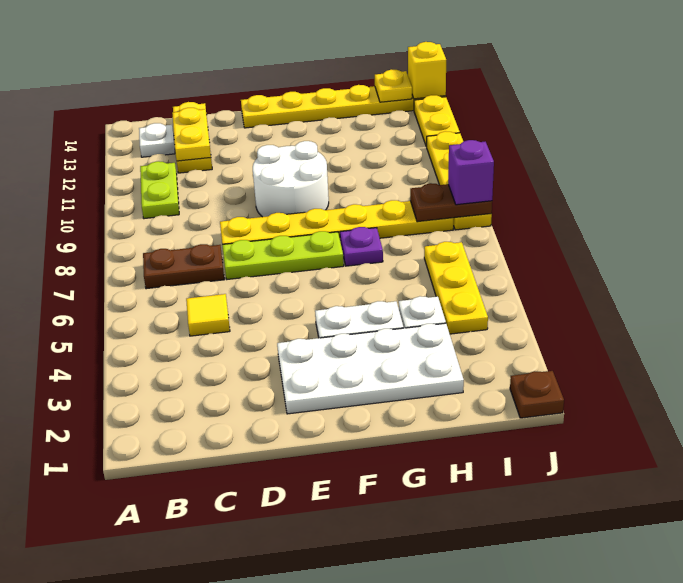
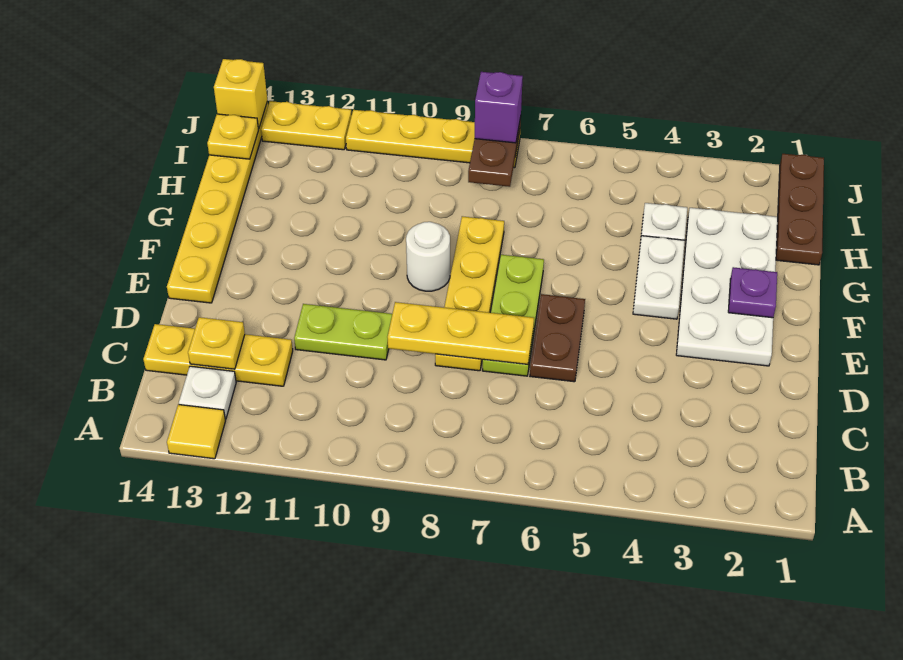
brown plate B7:C7 level 1 -> brown plate D6:E6 level 1
lime plate B10:B11 level 1 -> lime plate D10:D11 level 1
yellow tile C5 level 1 -> yellow tile A13 level 1
yellow plate C12:C13 level 2 -> yellow plate C13 level 2
yellow plate D8:I8 level 1 -> yellow plate D8:G8 level 1
white round brick E9:F10 level 1 -> white round brick F9 level 1
purple plate G7 level 1 -> purple plate F2 level 2
yellow plate I4:I6 level 1 -> yellow plate D7:D9 level 2
brown plate J1 level 1 -> brown plate H1:J1 level 1

